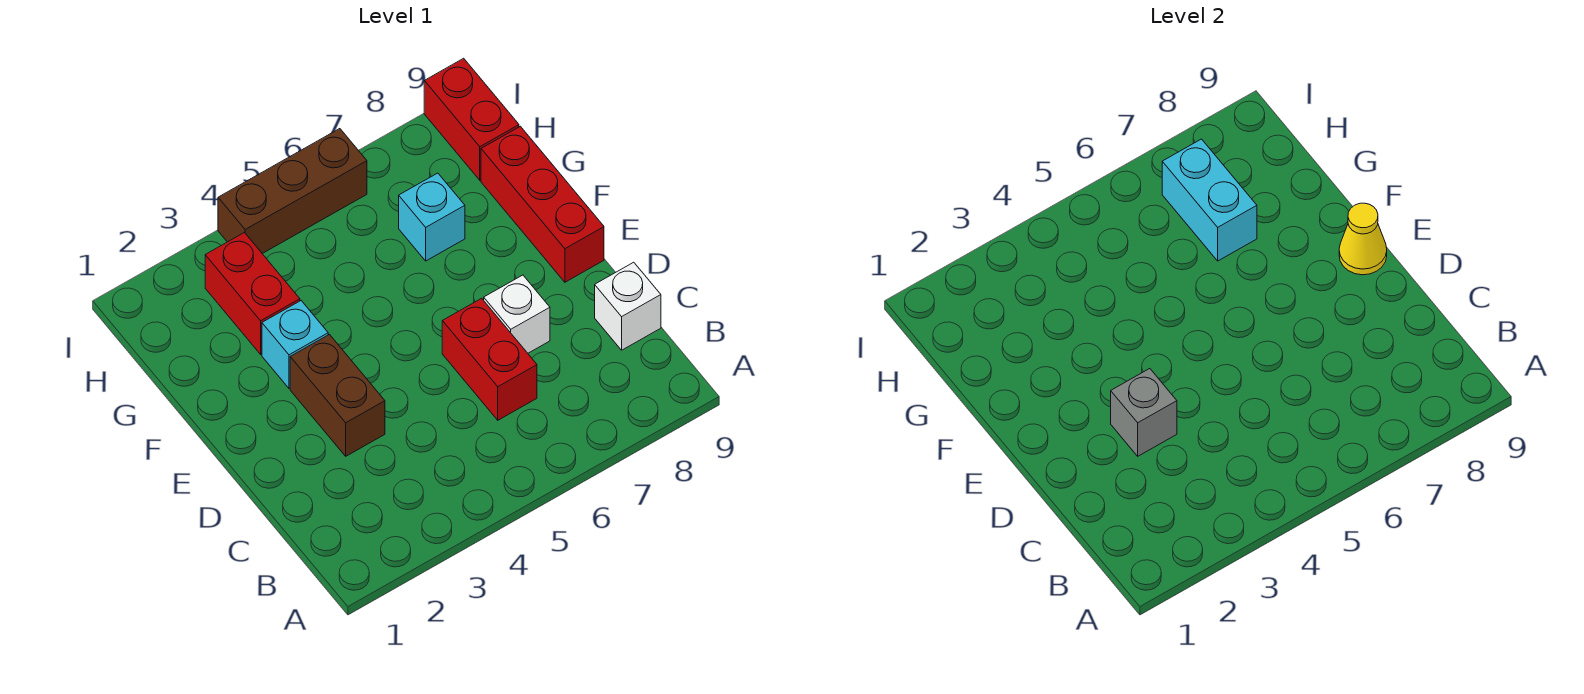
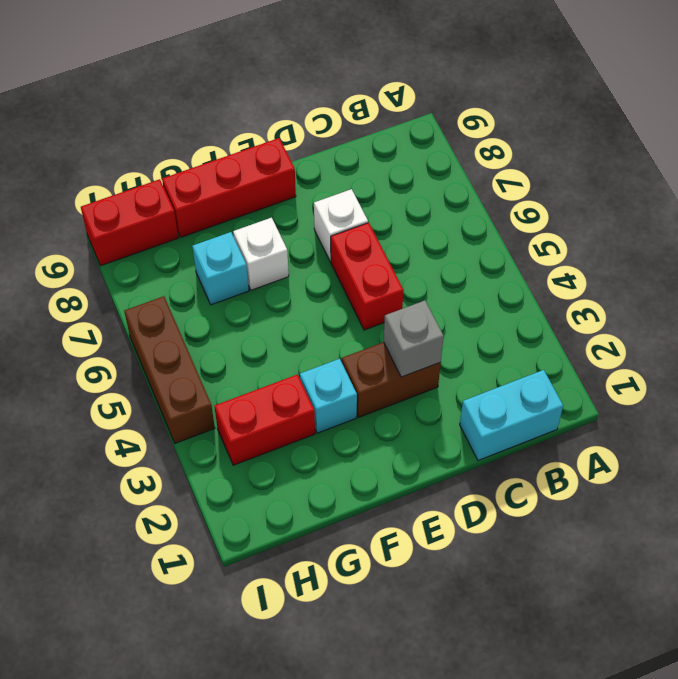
red brick C6:D6 level 1 -> red brick D5:D6 level 1
white brick C9 level 1 -> white brick F7 level 1
yellow cone E9 level 2 -> none
cyan brick G7:H7 level 2 -> cyan brick B1:C1 level 1

